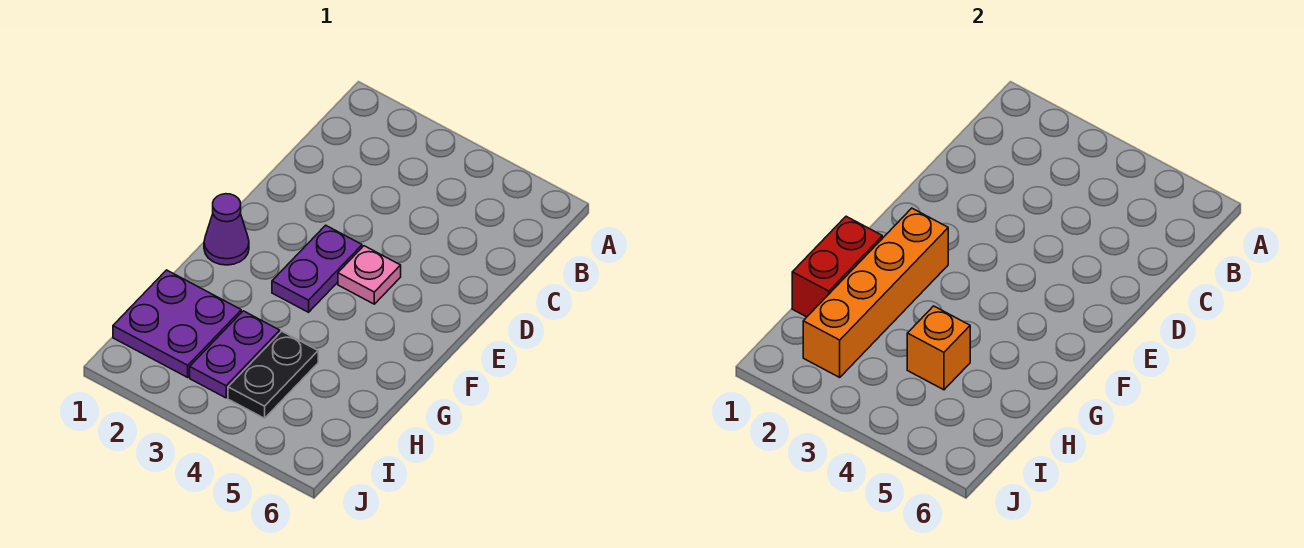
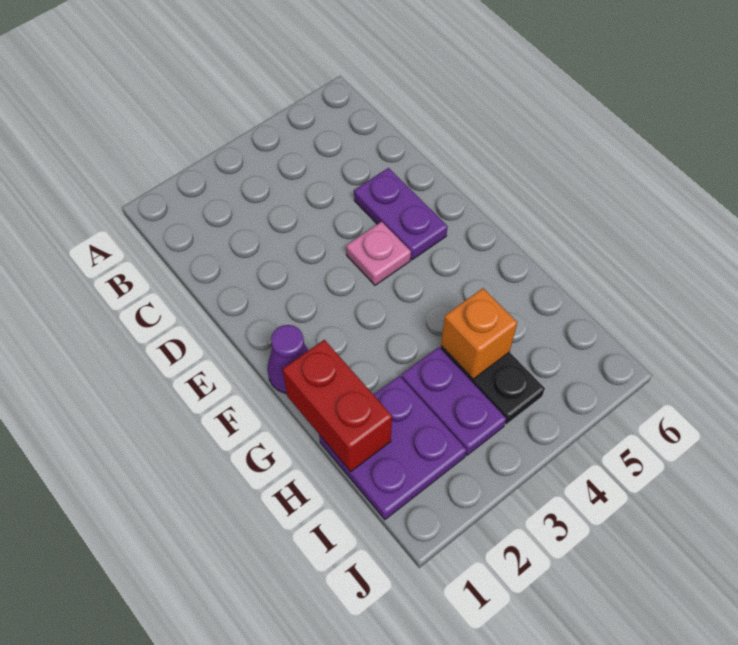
purple plate E3:F3 level 1 -> purple plate D5:E5 level 1
orange brick F2:I2 level 2 -> none

